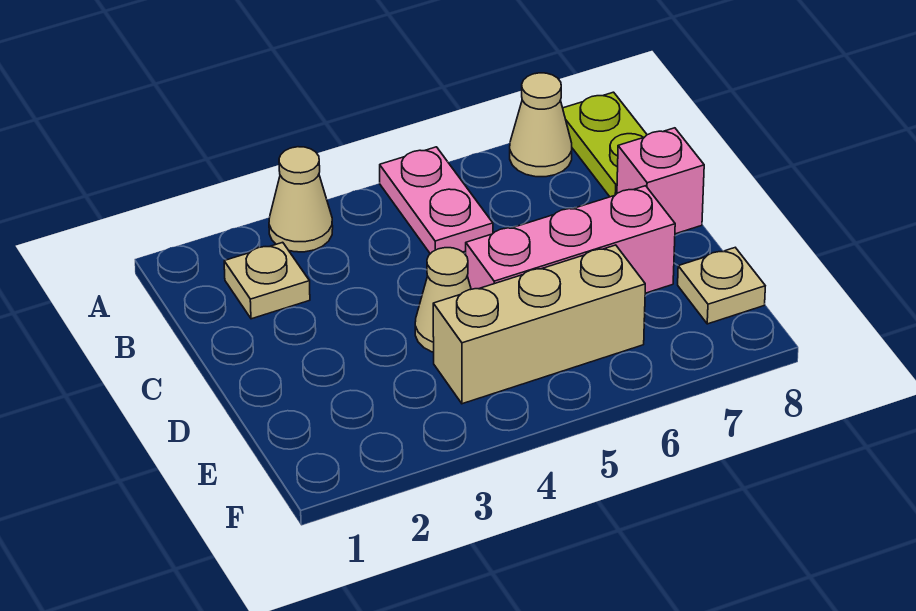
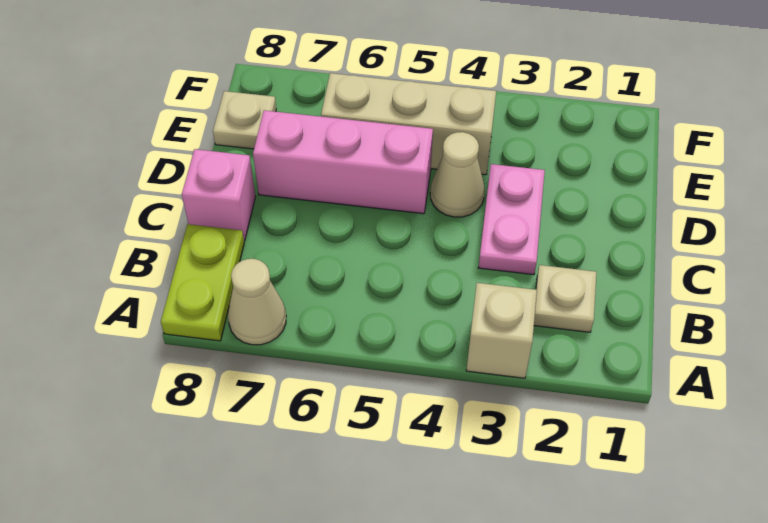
tan cone A3 level 1 -> tan brick A3 level 1
pink plate A5:B5 level 1 -> pink plate C3:D3 level 1

